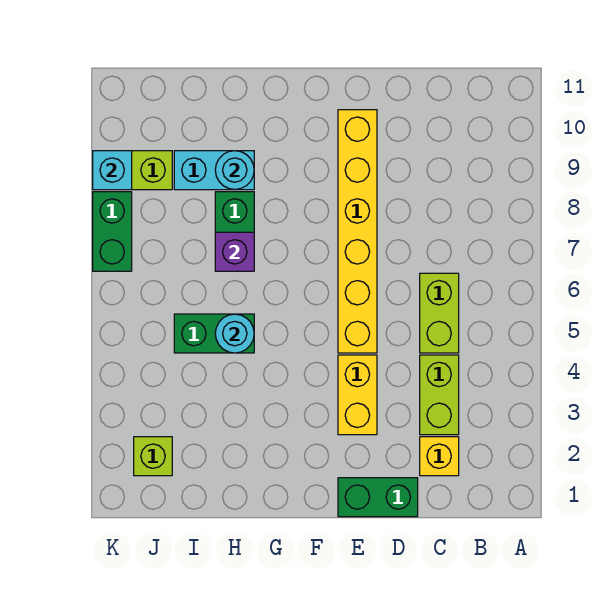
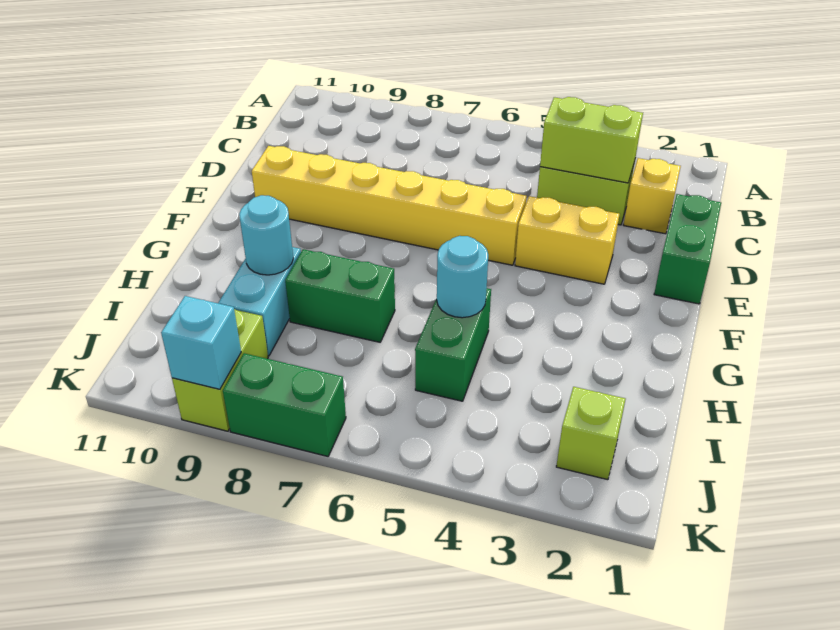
lime brick C5:C6 level 1 -> lime brick C3:C4 level 2
purple brick H7 level 2 -> none

